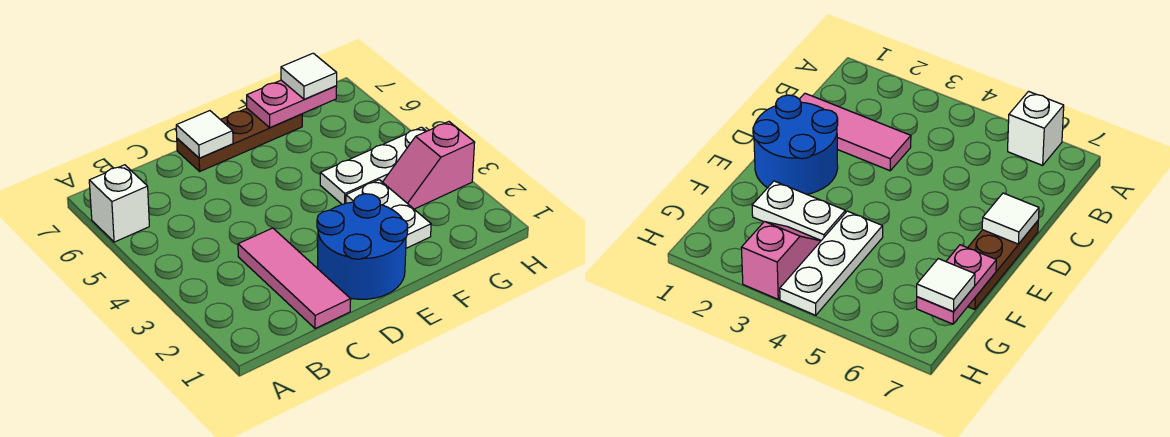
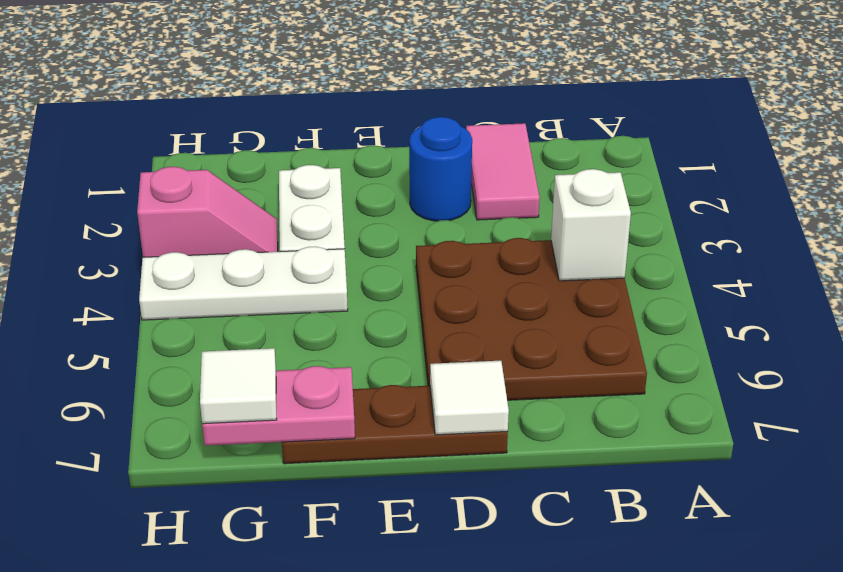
white brick A6 level 1 -> white brick B4 level 2
none -> brown plate B4:D6 level 1
pink tile C1:C3 level 1 -> pink tile C1:C2 level 1
blue round brick D1:E2 level 1 -> blue round brick D2 level 1

